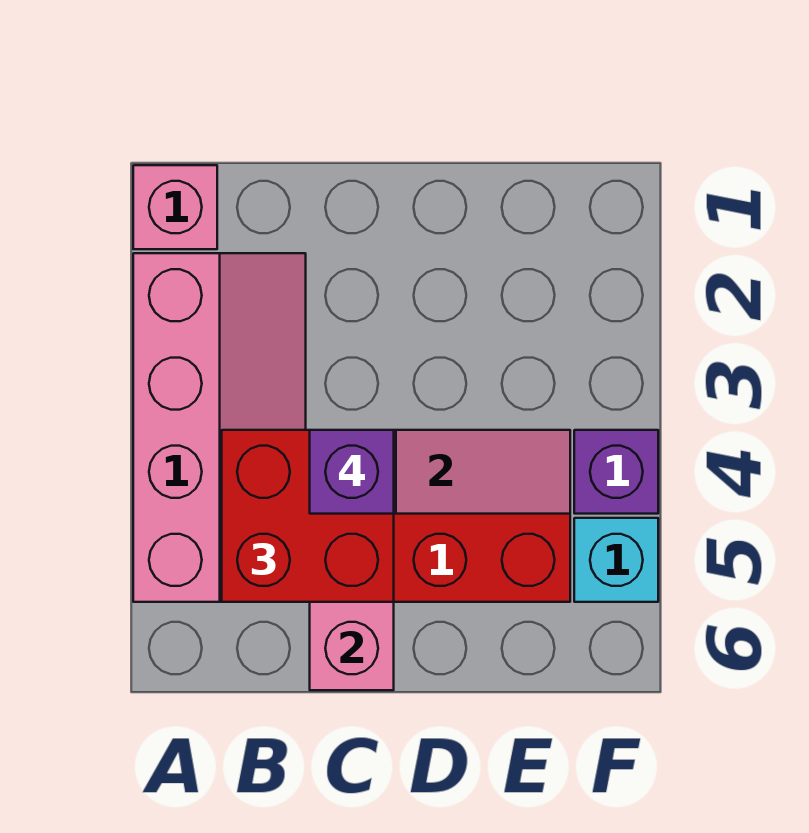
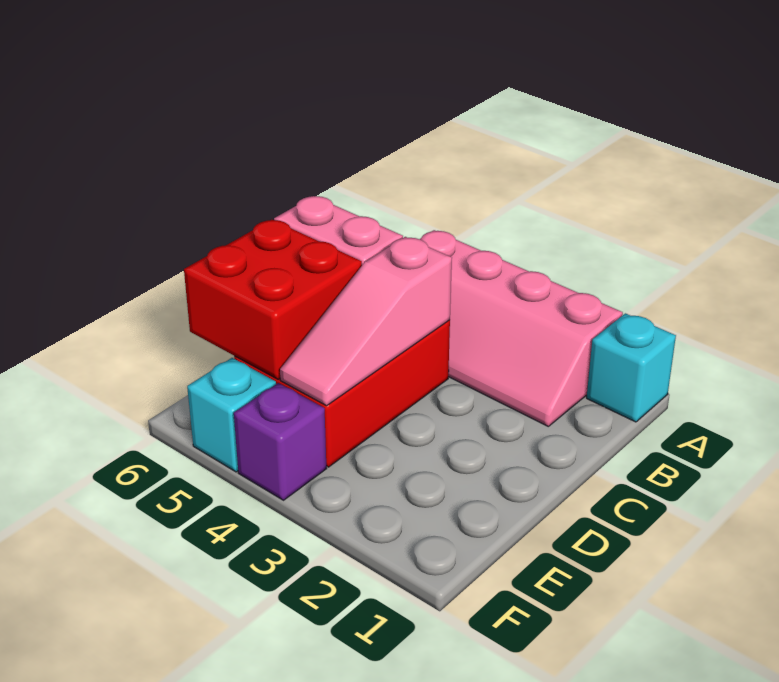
pink brick A1 level 1 -> cyan brick A1 level 1
red brick B4:C5 level 3 -> red brick D5:E6 level 2
purple brick C4 level 4 -> none

